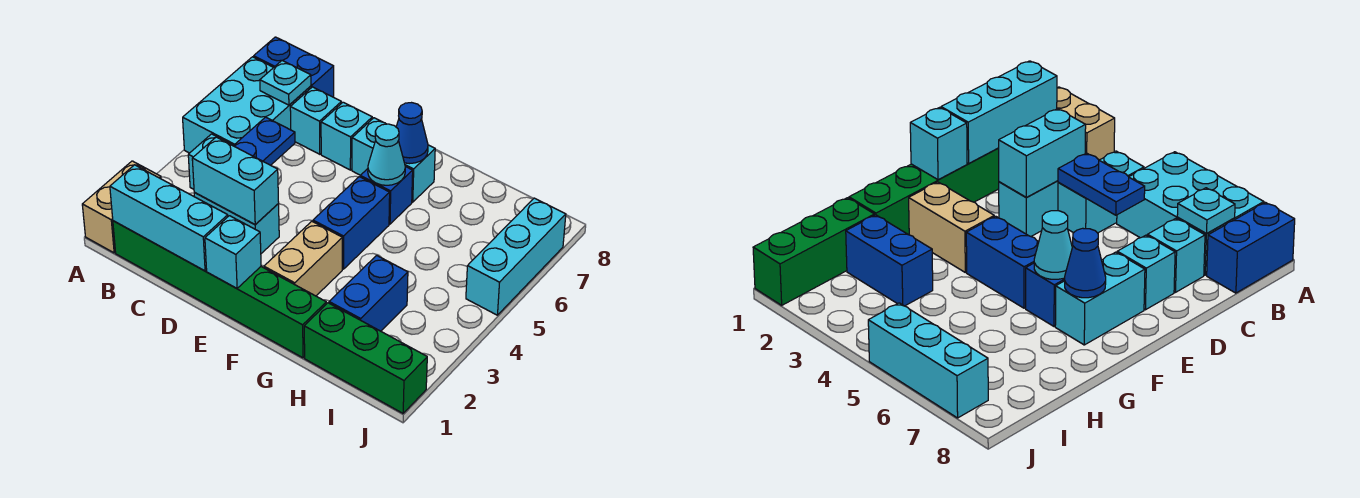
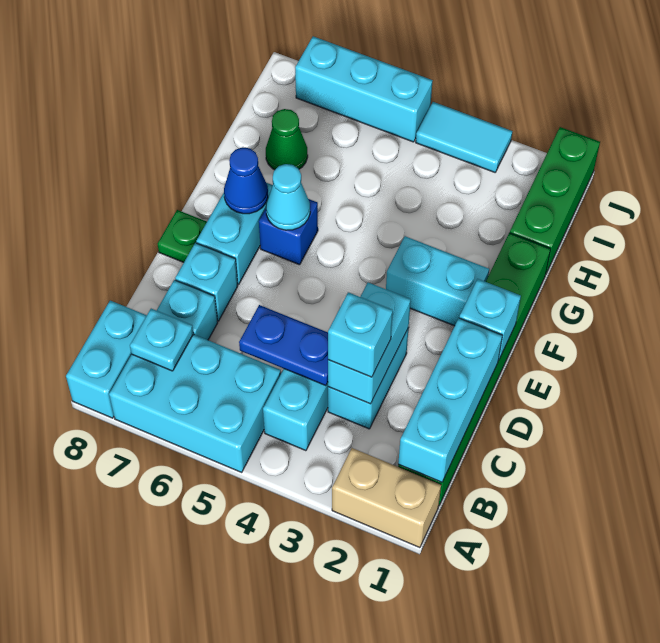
blue brick A8:B8 level 1 -> cyan brick A8:B8 level 1
none -> cyan brick C3 level 3
none -> green plate E8 level 1
tan brick F2:F3 level 1 -> cyan brick F2:F3 level 1
blue brick F4:F5 level 1 -> none
blue brick H2:H3 level 1 -> none
none -> green cone H7 level 1
none -> cyan tile J3:J4 level 1

